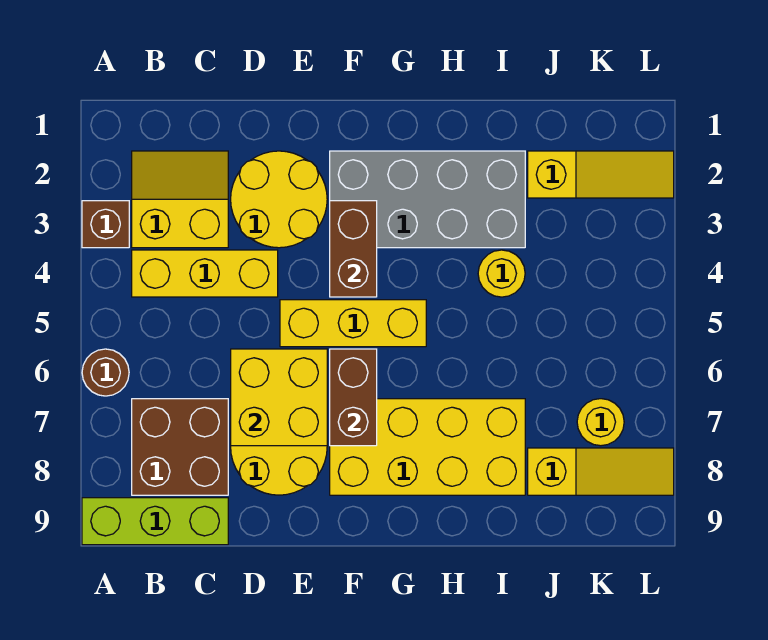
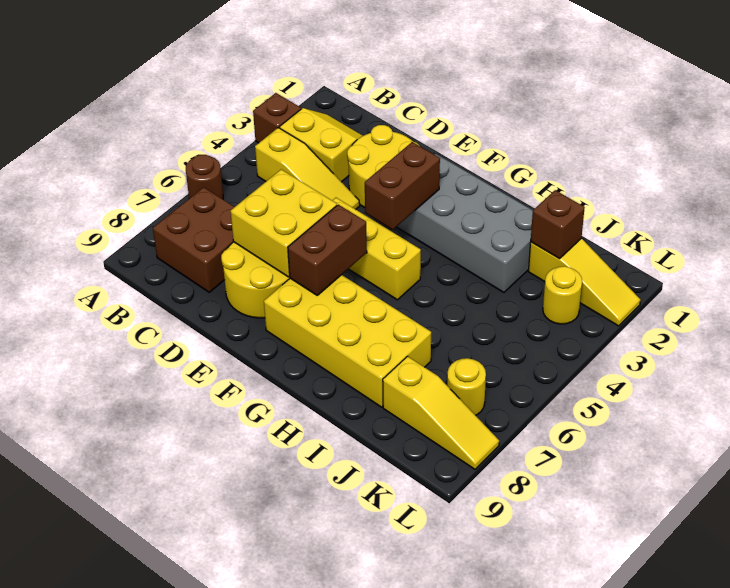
lime brick A9:C9 level 1 -> none
yellow brick B4:D4 level 1 -> yellow slope B4:D4 level 1 top B
yellow round brick I4 level 1 -> yellow round brick K3 level 1
none -> brown brick J2 level 2

